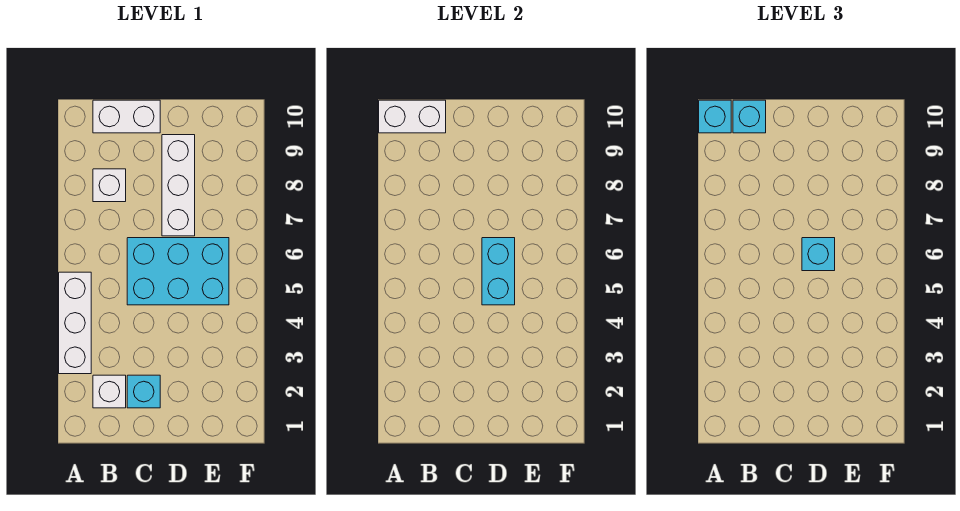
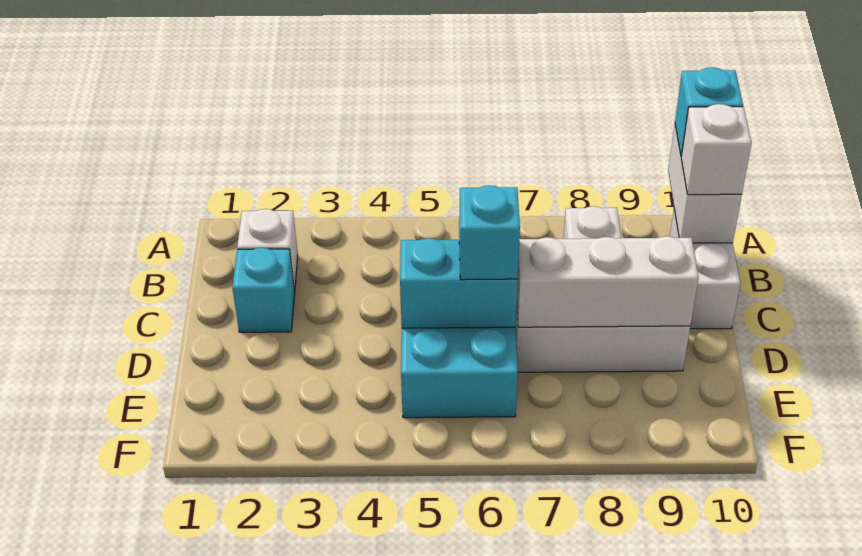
white brick A3:A5 level 1 -> white brick D7:D9 level 2
cyan brick B10 level 3 -> white brick B10 level 3

